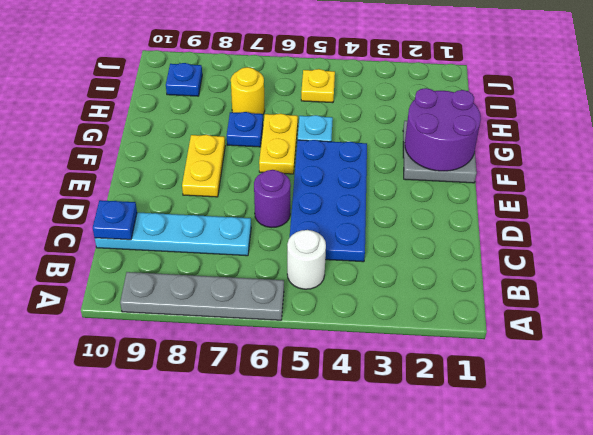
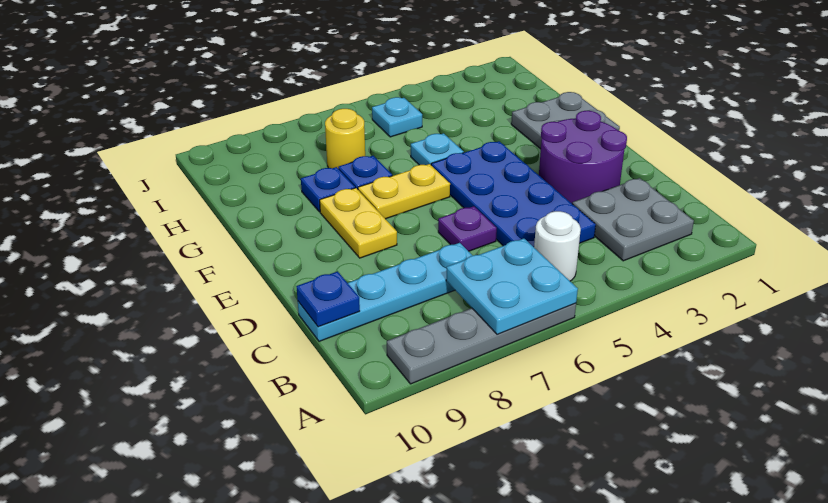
none -> cyan plate A6:B7 level 2
none -> grey plate B2:C3 level 1
purple round brick D6 level 1 -> purple plate D6 level 1
purple round brick F1:G2 level 2 -> purple round brick D2:E3 level 1
yellow plate F6:G6 level 1 -> yellow plate F6:F7 level 1
yellow plate I5 level 1 -> cyan plate I5 level 1
blue plate I9 level 1 -> blue plate G8 level 1

